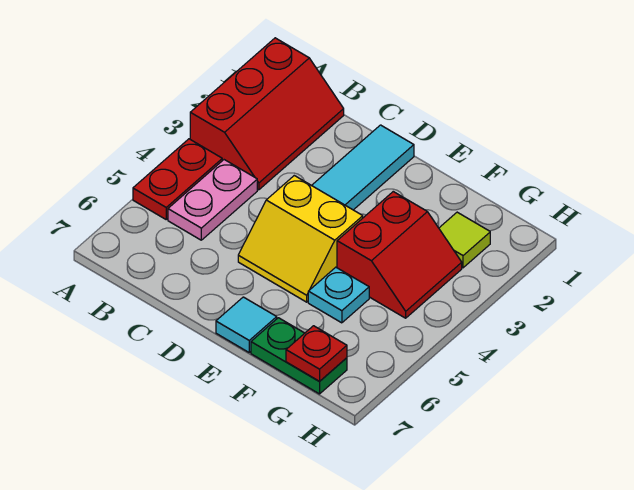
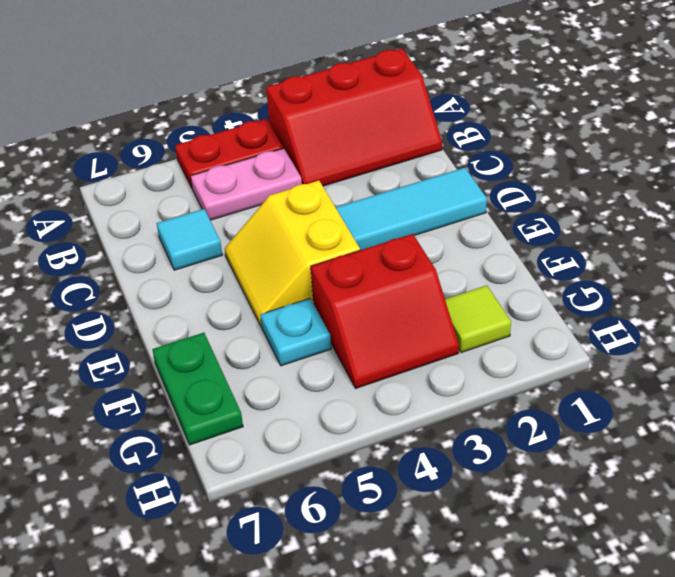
cyan tile E7 level 1 -> cyan tile C6 level 1
red plate G7 level 2 -> none

